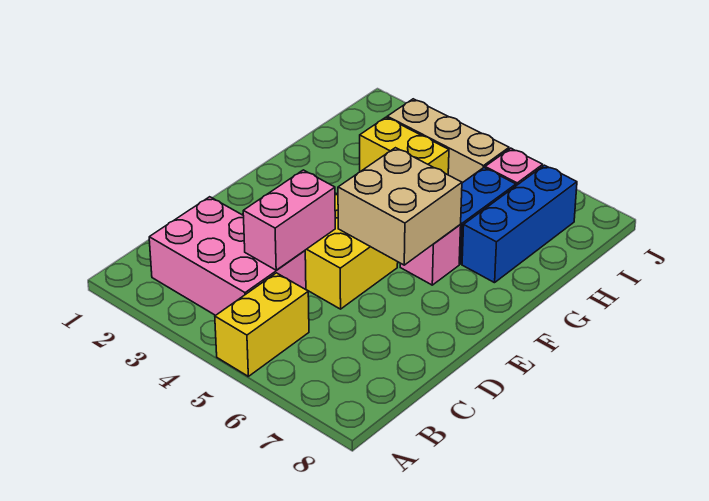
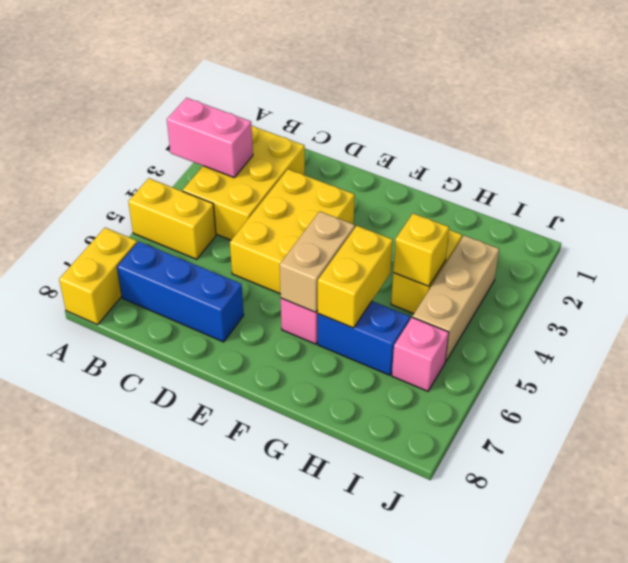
none -> yellow brick A7:A8 level 1
pink brick B2:C4 level 1 -> yellow brick B2:C4 level 1
pink brick C4:D4 level 2 -> pink brick A3:B3 level 2
tan brick E5:F6 level 2 -> tan brick F5:F6 level 2
none -> yellow brick G5:G6 level 2
blue brick G7:I7 level 1 -> blue brick B7:D7 level 1
none -> yellow brick H4 level 2

